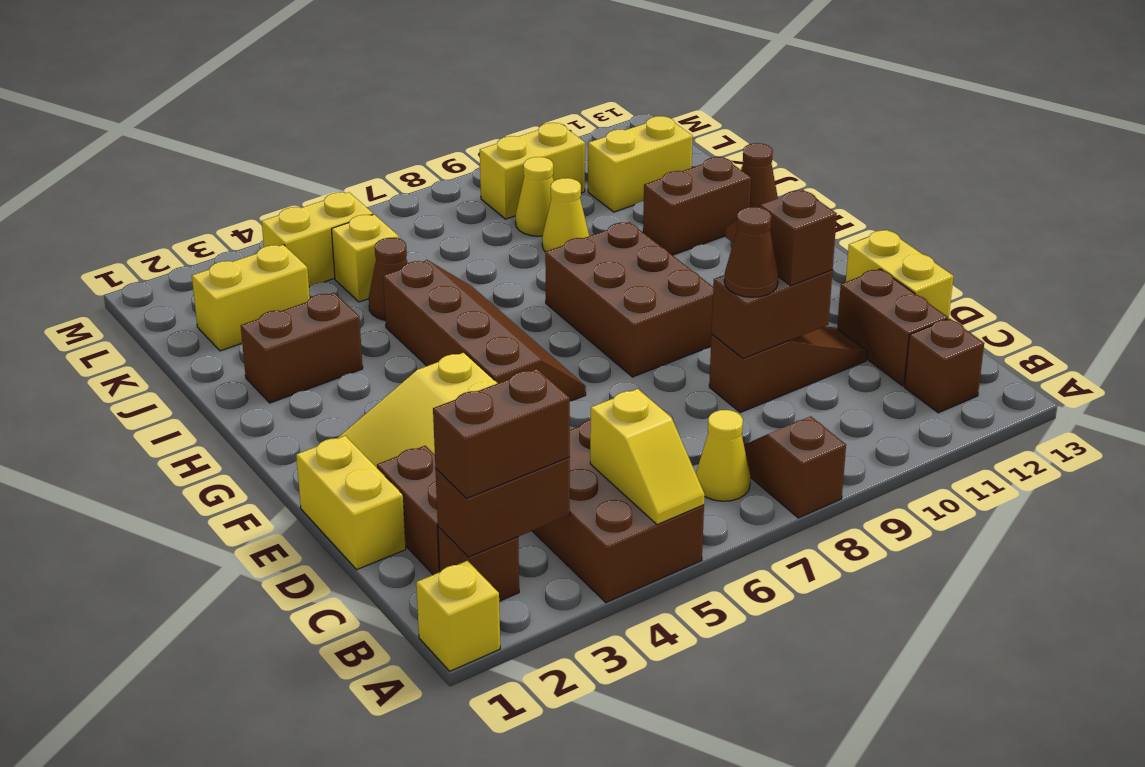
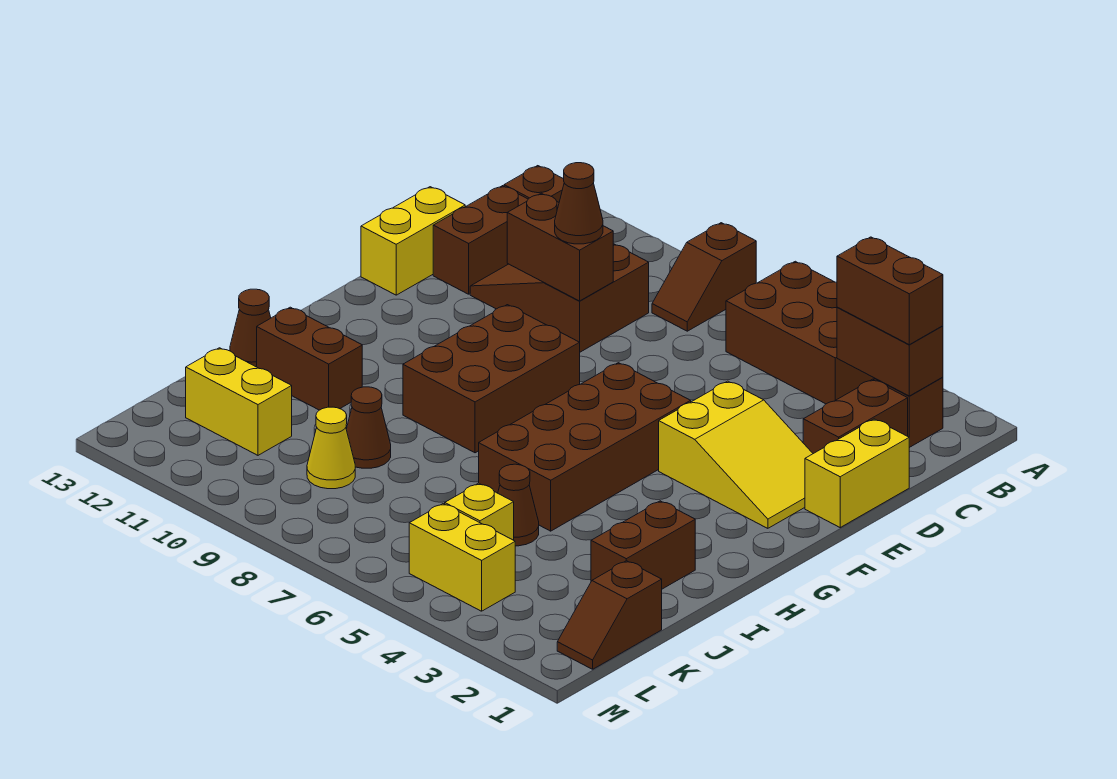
yellow brick A1 level 1 -> none
brown brick A4:C5 level 1 -> brown brick A4:B6 level 1
yellow slope A5:B5 level 2 top B -> none
yellow cone B7 level 1 -> none
brown slope D9:D11 level 1 top 9 -> brown slope C9:D11 level 1 top 9
brown slope D10:E10 level 3 top D -> brown slope K1:L1 level 1 top K
brown slope F5:I6 level 1 top 5 -> brown brick F5:I6 level 1
brown brick I2:I3 level 1 -> brown brick I2:J2 level 1
yellow cone J9 level 1 -> brown cone J9 level 1
yellow brick K2:K3 level 1 -> none
yellow brick L9:L10 level 1 -> none

